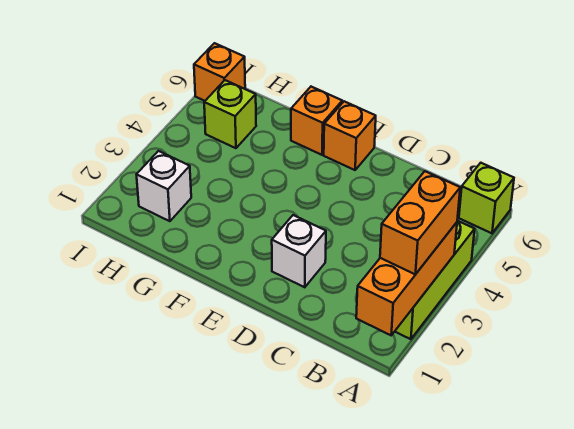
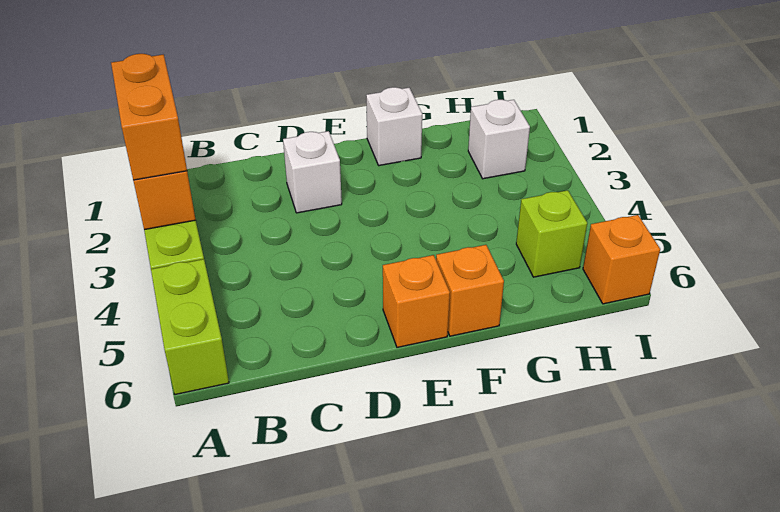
lime brick A6 level 1 -> lime brick A5:A6 level 1
none -> white brick F1 level 1

